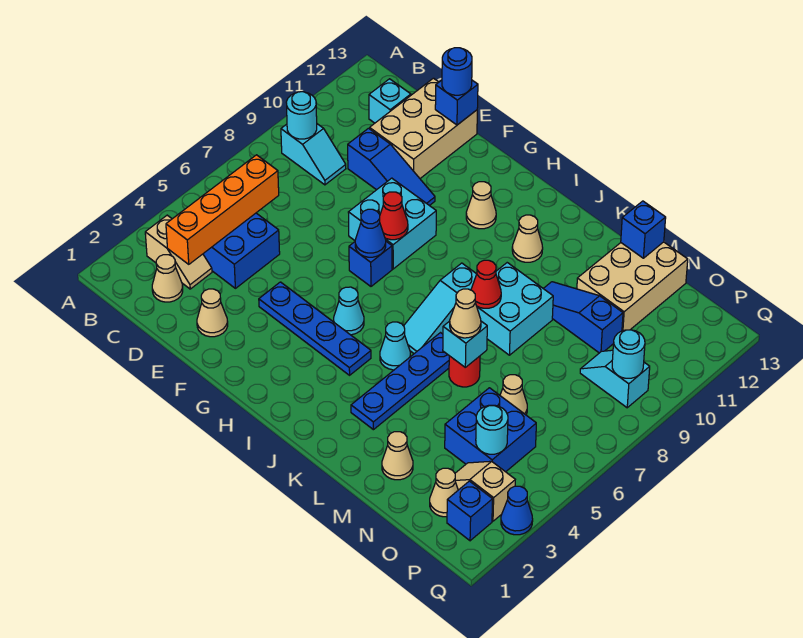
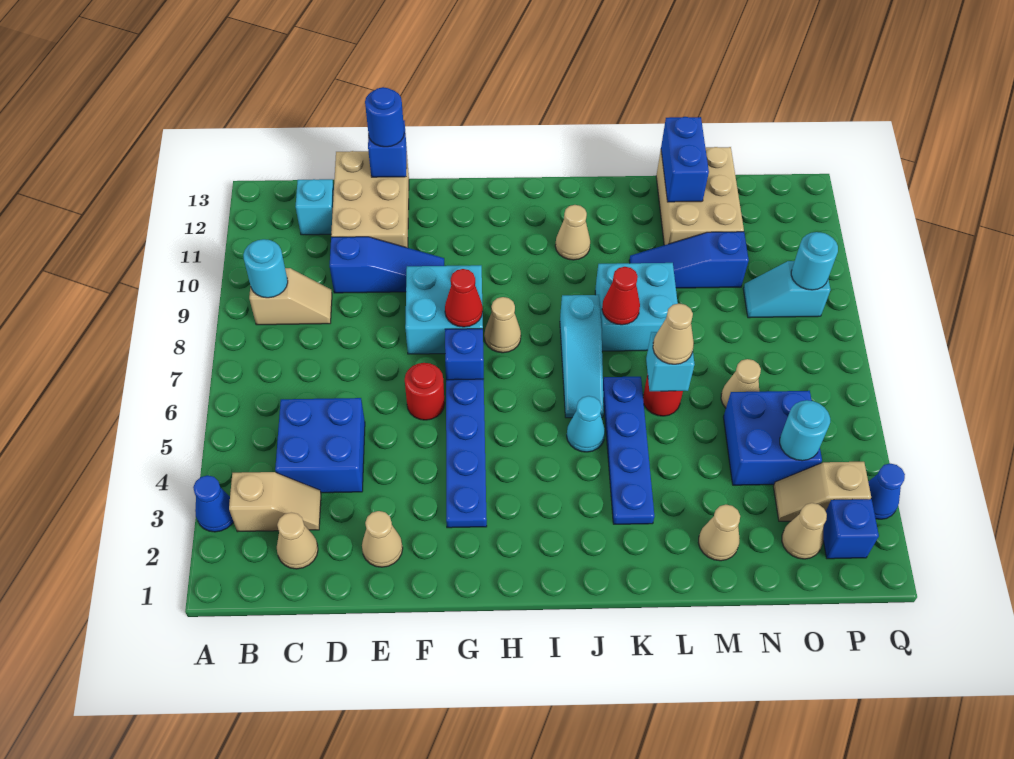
cyan slope B9:C9 level 1 top B -> tan slope B9:C9 level 1 top B
orange brick C3:C6 level 2 -> none
blue plate F4:I4 level 1 -> blue plate G3:G6 level 1
none -> red round brick F6 level 1
blue cone G7 level 2 -> blue cone A3 level 1
cyan cone H5 level 1 -> none
tan cone H11 level 1 -> tan cone H8 level 1
blue brick M13 level 2 -> blue brick M12:M13 level 2

